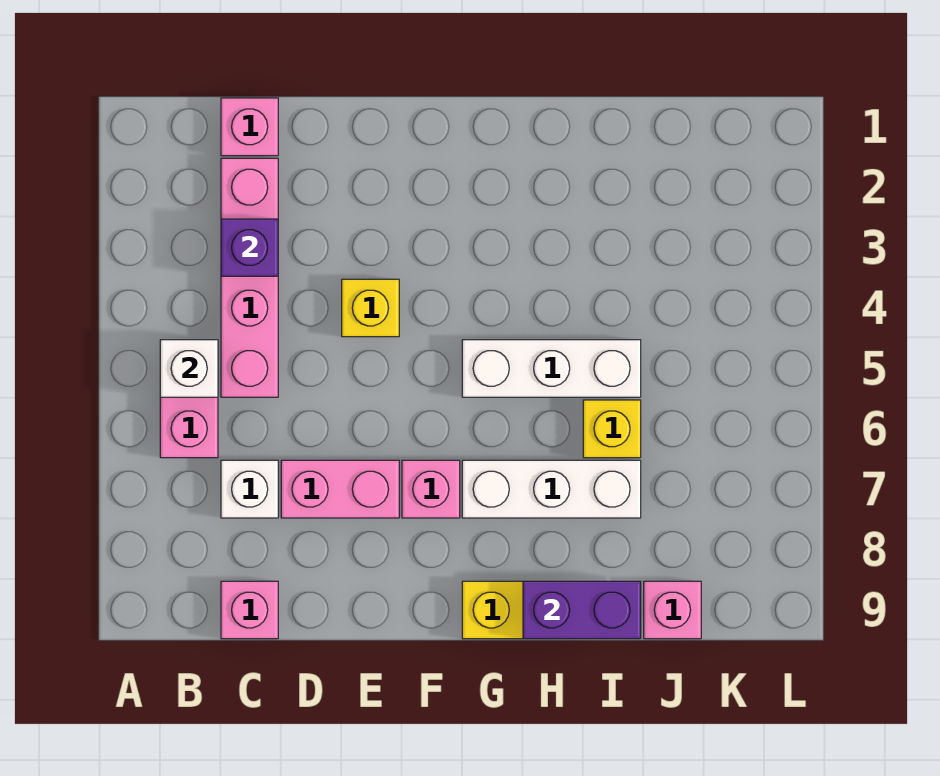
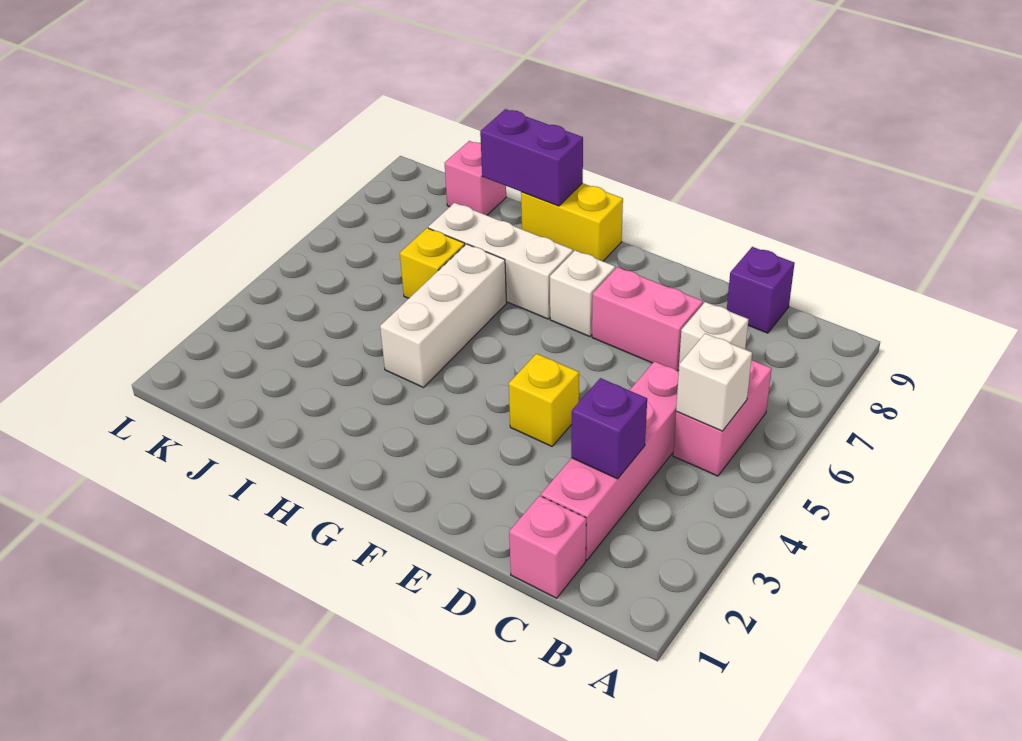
pink brick C9 level 1 -> purple brick C9 level 1
pink brick F7 level 1 -> white brick F7 level 1
white brick G5:I5 level 1 -> white brick H4:H6 level 1

